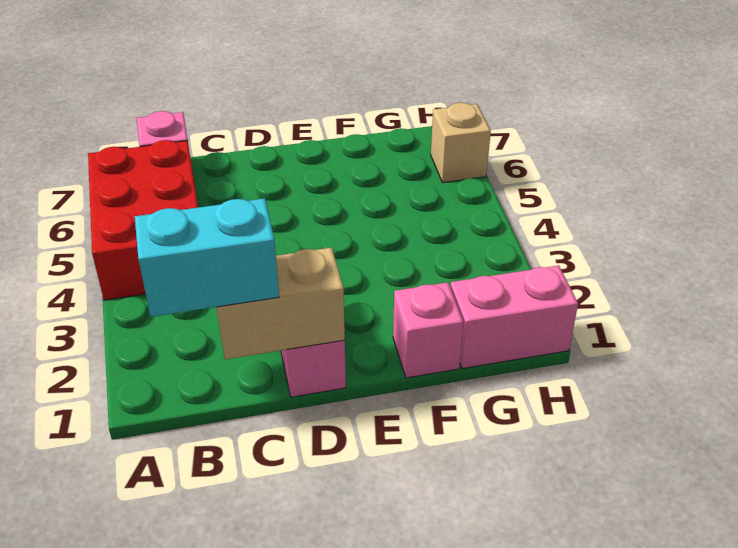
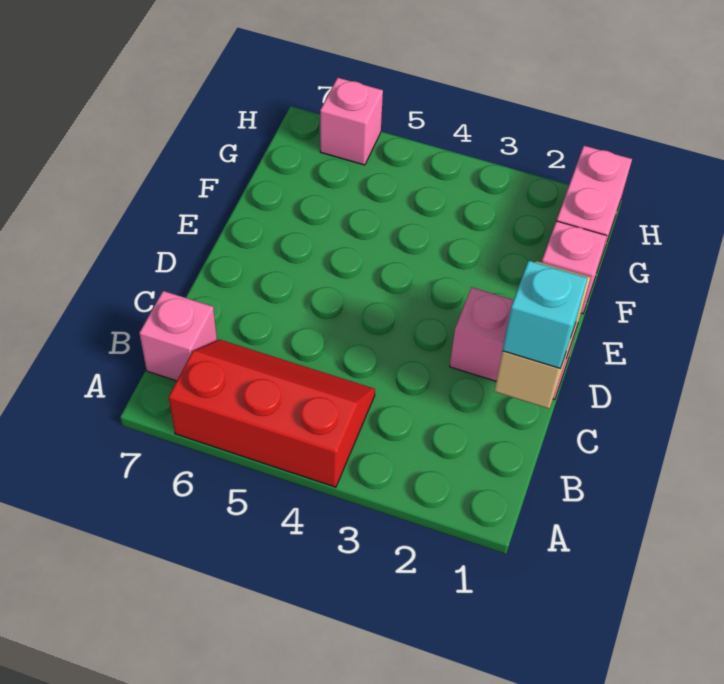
red brick A4:B6 level 1 -> red slope A4:B6 level 1 top A
cyan brick B1:C1 level 3 -> cyan brick C1 level 3
tan brick H6 level 1 -> pink brick H6 level 1

